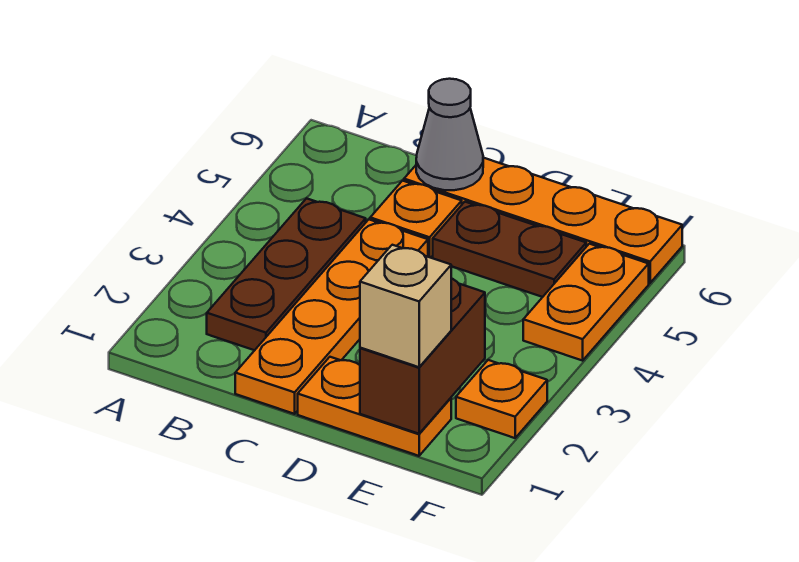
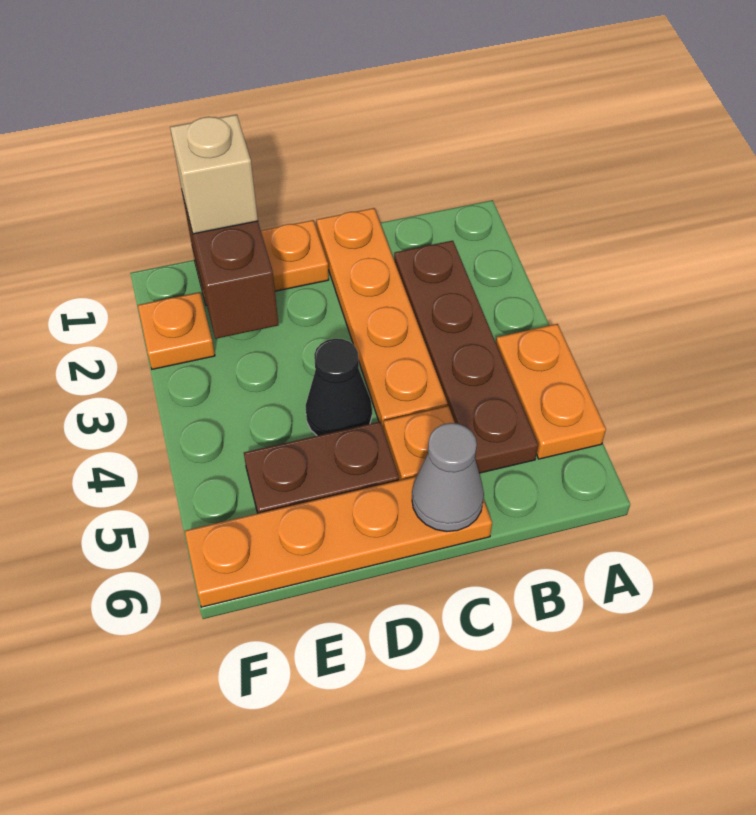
brown plate B2:B4 level 1 -> brown plate B2:B5 level 1
none -> black cone D4 level 1
orange plate F4:F5 level 1 -> orange plate A4:A5 level 1

